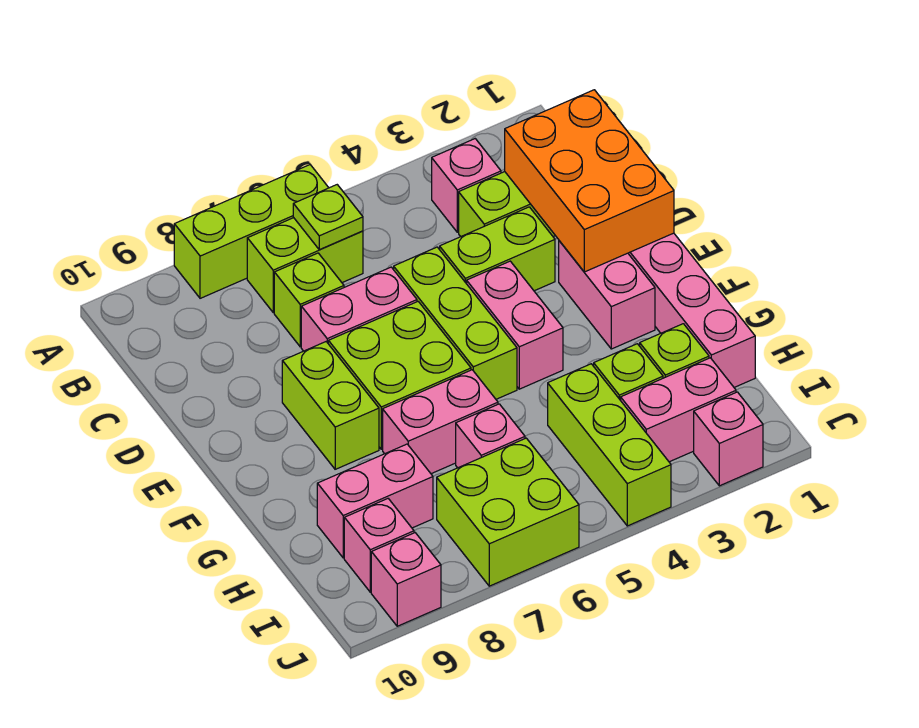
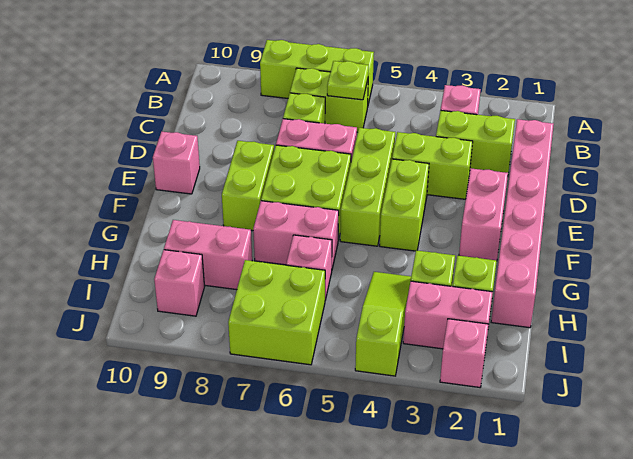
orange brick C1:E2 level 2 -> none
pink brick E4:F4 level 1 -> lime brick E4:F4 level 1
lime brick H4:J4 level 1 -> lime slope H4:J4 level 1 top J
pink brick J9 level 1 -> pink brick E10 level 1

